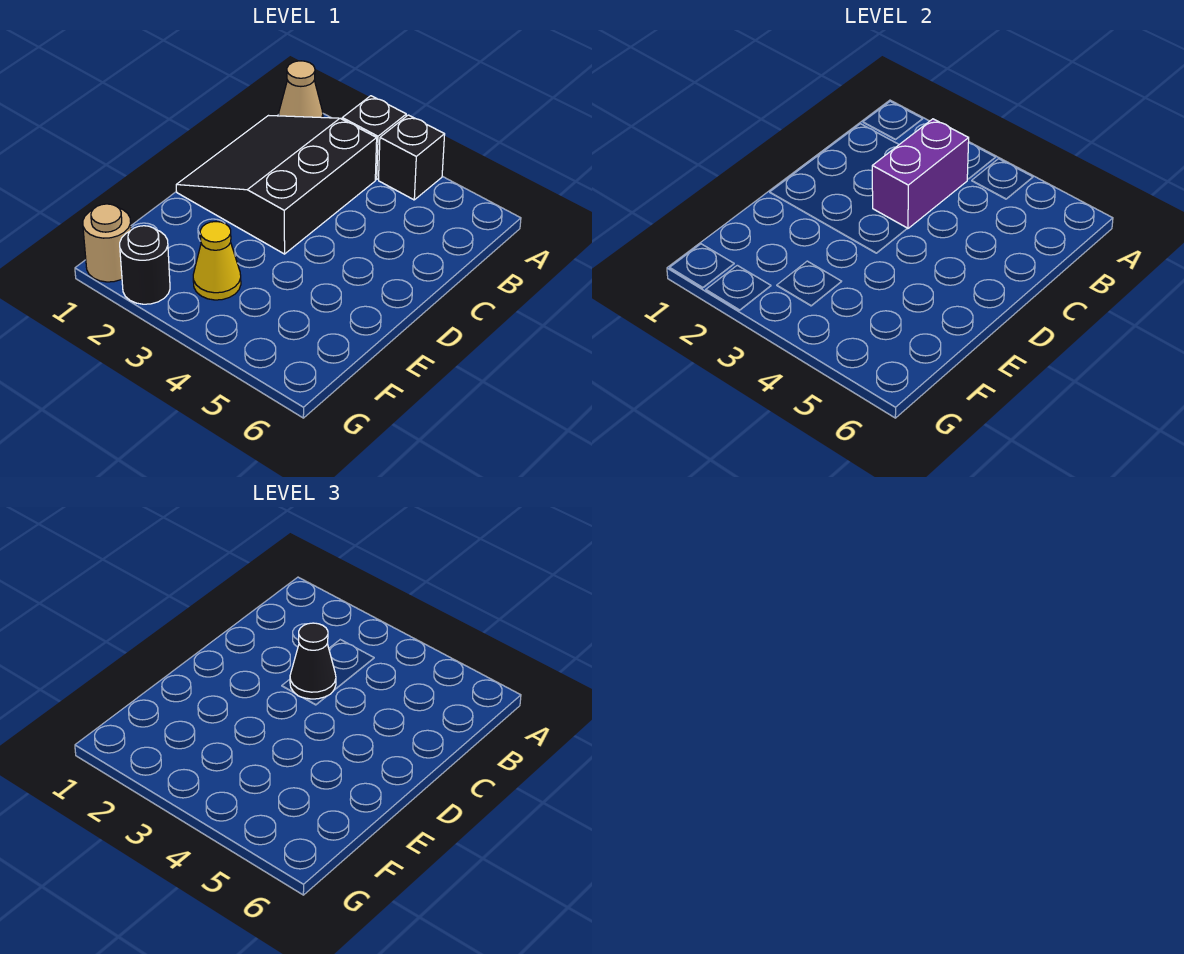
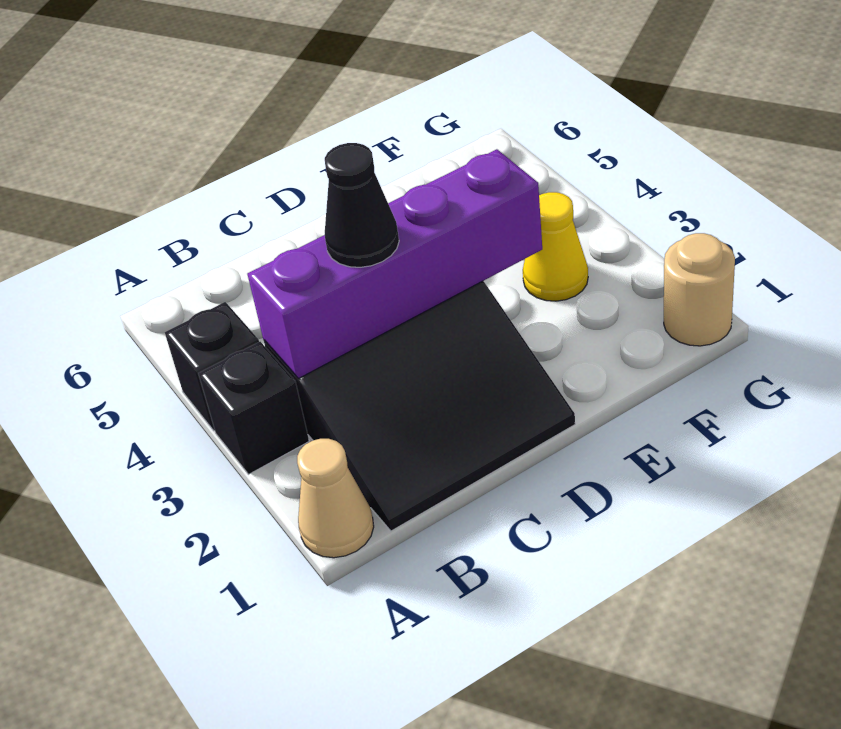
purple brick B3:C3 level 2 -> purple brick B3:E3 level 2
black round brick G2 level 1 -> none

